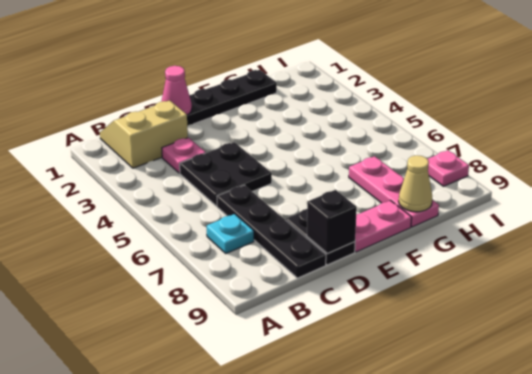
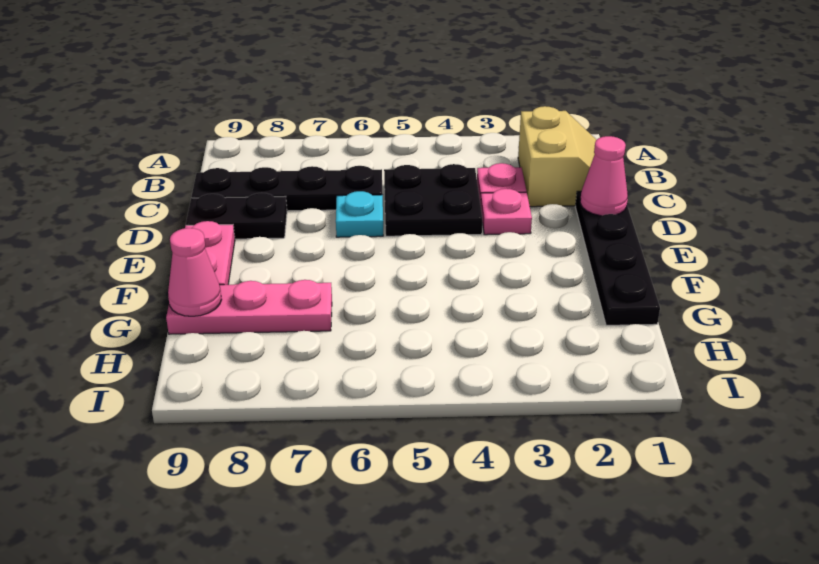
cyan plate B7 level 1 -> cyan plate D6 level 1
black brick D9 level 2 -> none
tan cone G9 level 2 -> pink cone G9 level 2
pink plate I8 level 1 -> pink plate D3 level 1

